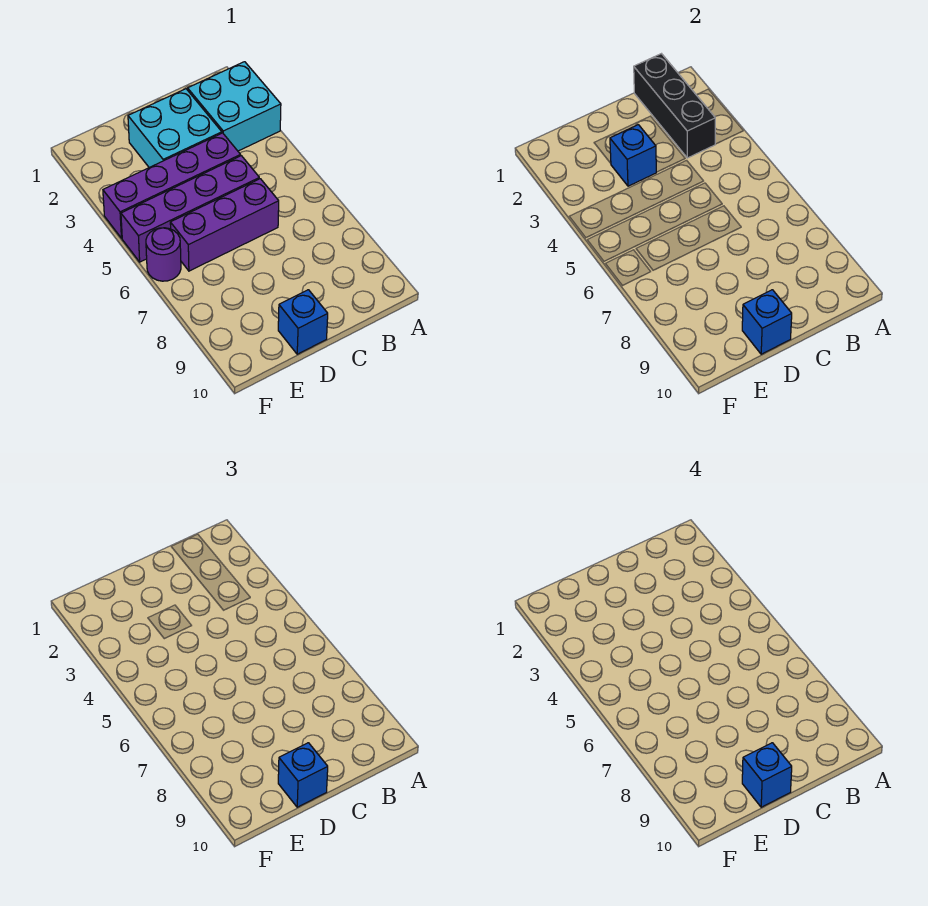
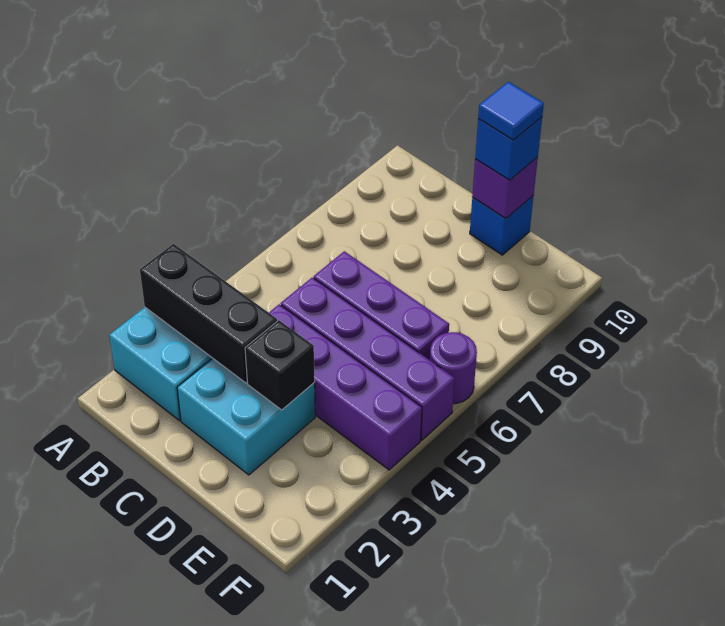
black brick B1:B3 level 2 -> black brick A3:C3 level 2
blue brick D3 level 2 -> black brick D3 level 2
blue brick D10 level 2 -> purple brick D10 level 2
blue brick D10 level 4 -> blue tile D10 level 4

